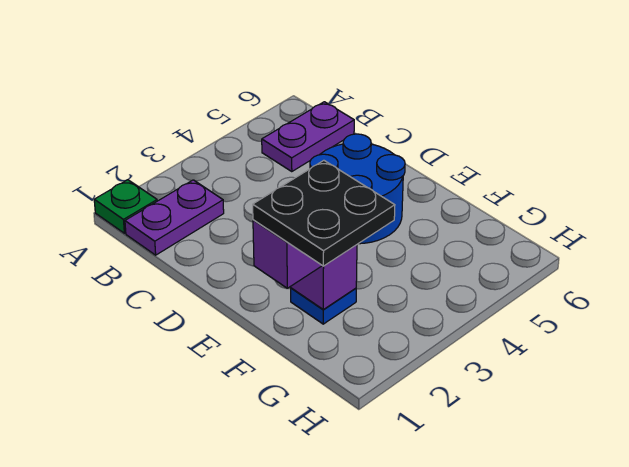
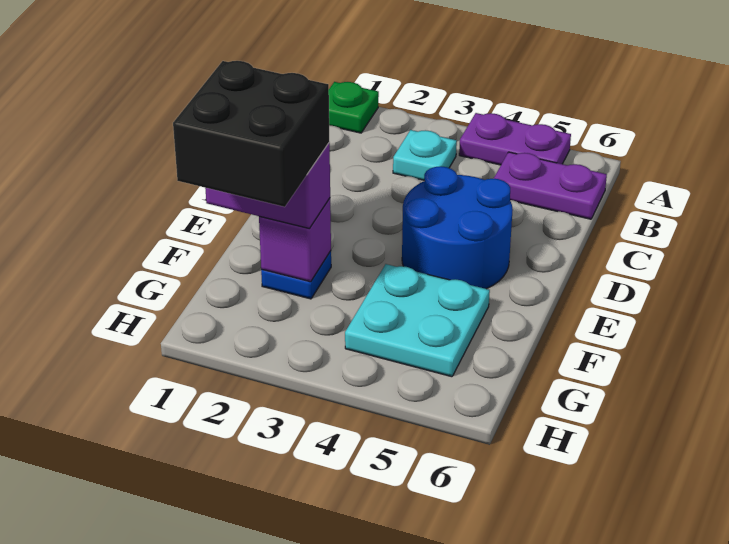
purple plate B1:B2 level 1 -> purple plate A4:A5 level 1
none -> cyan plate B3 level 1
black plate F1:G2 level 4 -> black brick F1:G2 level 4
none -> cyan plate F4:G5 level 1

